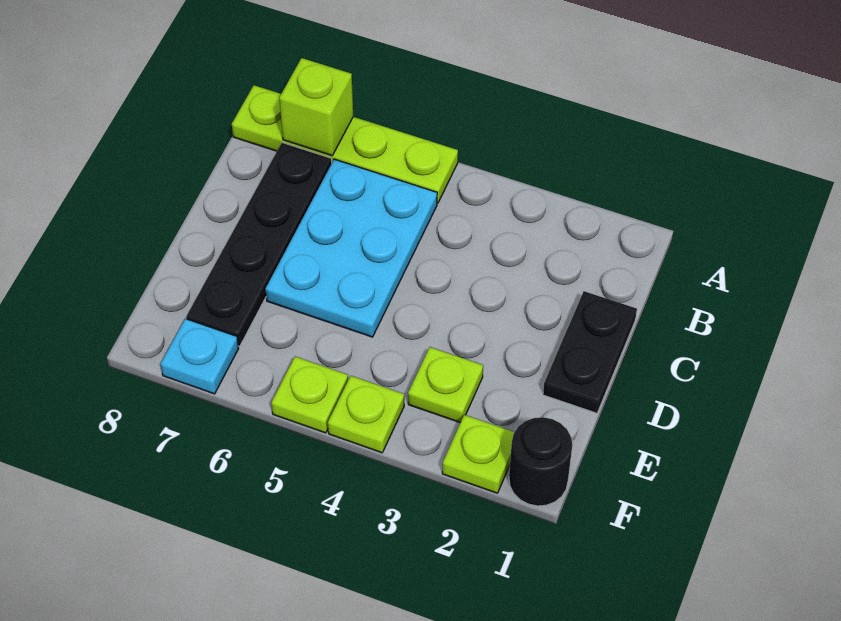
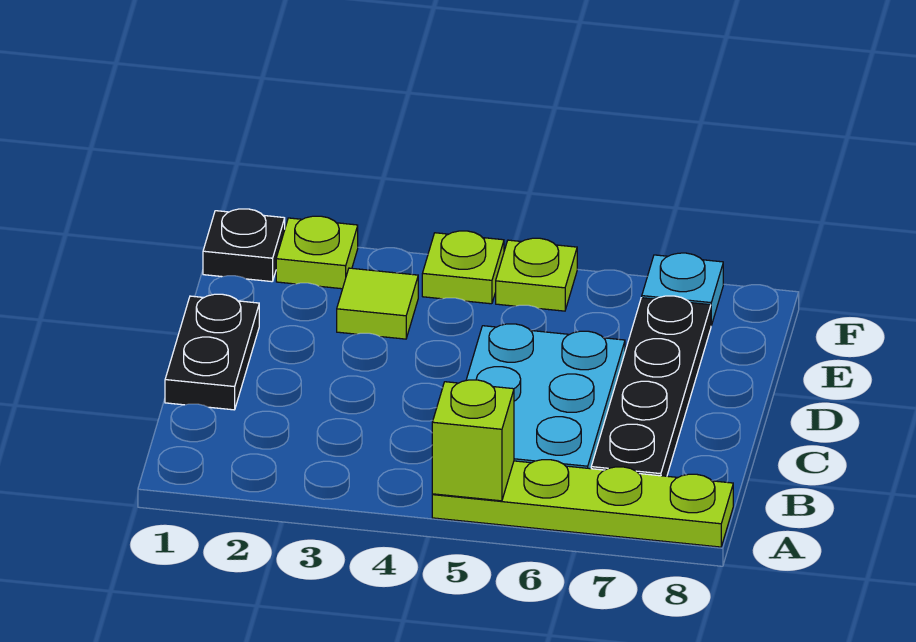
lime brick A7 level 2 -> lime brick A5 level 2
lime plate E3 level 1 -> lime tile E3 level 1
black round brick F1 level 1 -> black plate F1 level 1

